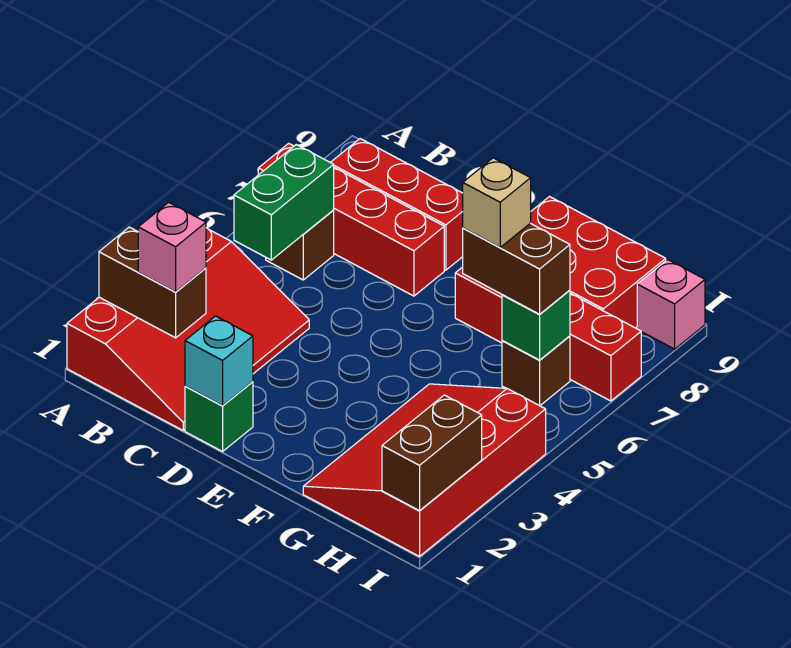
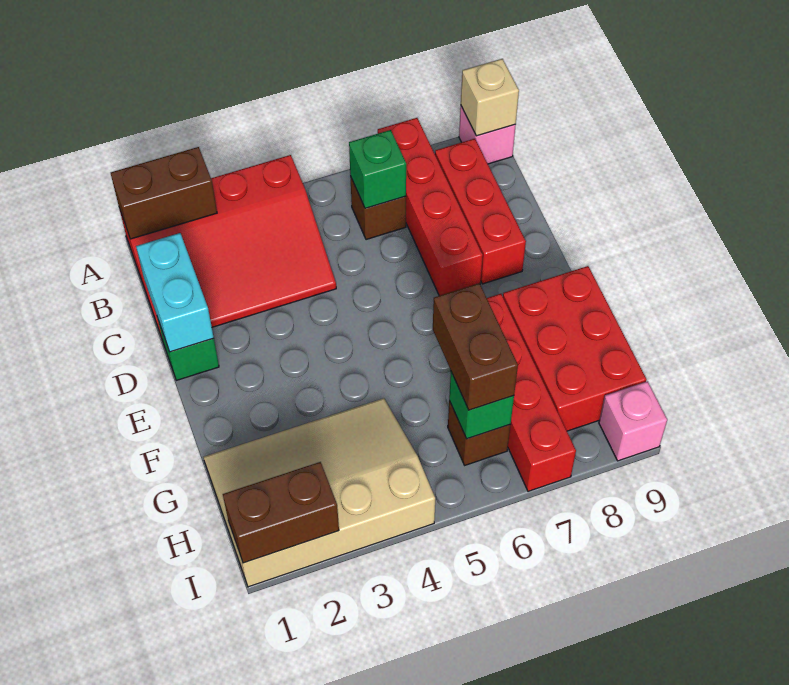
brown brick A2:B2 level 2 -> brown brick A1:A2 level 2
pink brick B2 level 3 -> pink brick A9 level 1
green brick B5:B6 level 2 -> green brick B6 level 2
cyan brick D1 level 2 -> cyan brick C1:D1 level 2
red slope G1:I4 level 1 top I -> tan slope G1:I4 level 1 top I
tan brick G6 level 4 -> tan brick A9 level 2

